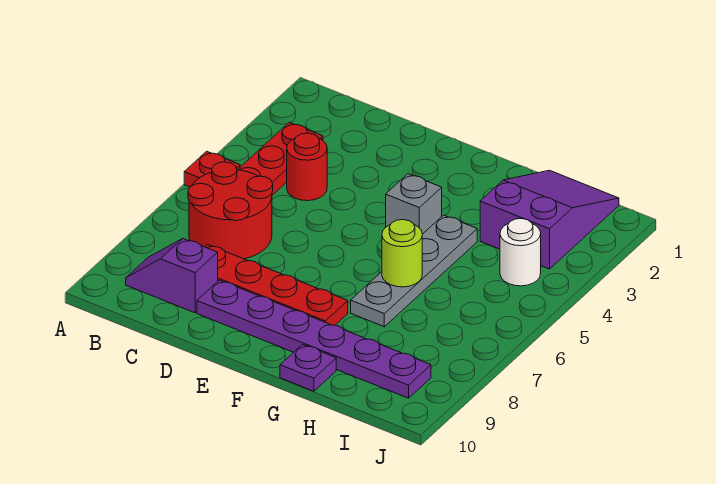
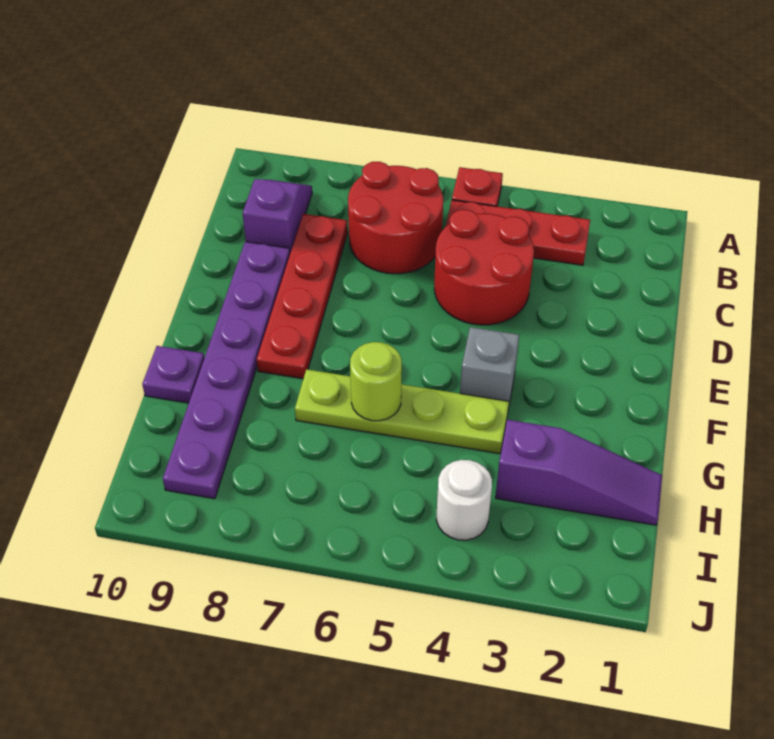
red round brick C4 level 1 -> red round brick C4:D5 level 1
grey plate G4:G7 level 1 -> lime plate G4:G7 level 1
purple slope H1:I3 level 1 top 3 -> purple slope H1:H3 level 1 top 3

